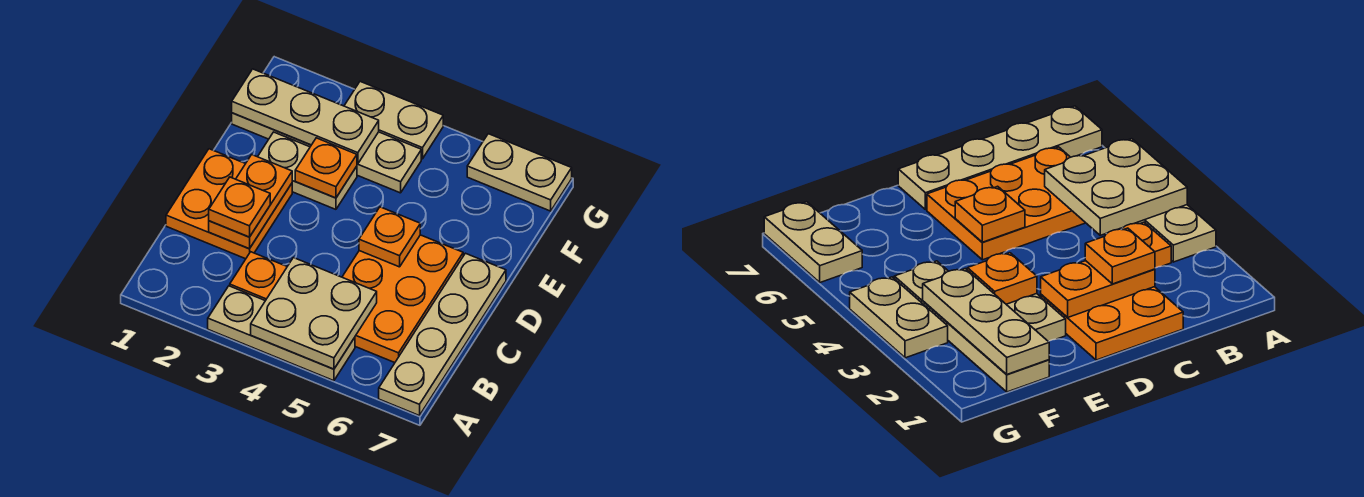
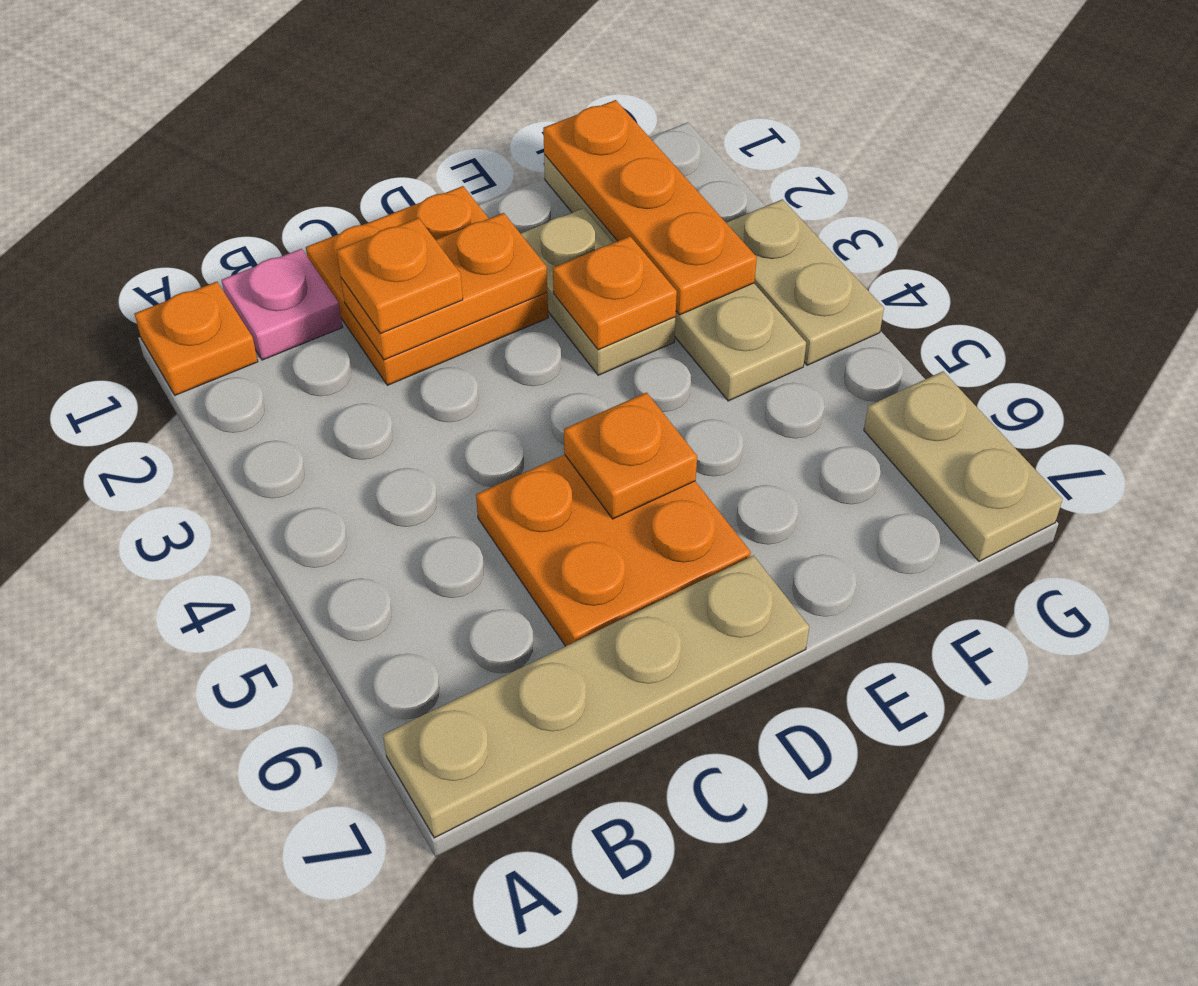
tan plate A3:A5 level 1 -> none
tan plate A4:B5 level 2 -> none
none -> pink plate B1 level 1
orange plate B3 level 1 -> orange plate A1 level 1
orange plate B5:D6 level 1 -> orange plate C5:D6 level 1
tan plate F1:F3 level 2 -> orange plate F1:F3 level 2

